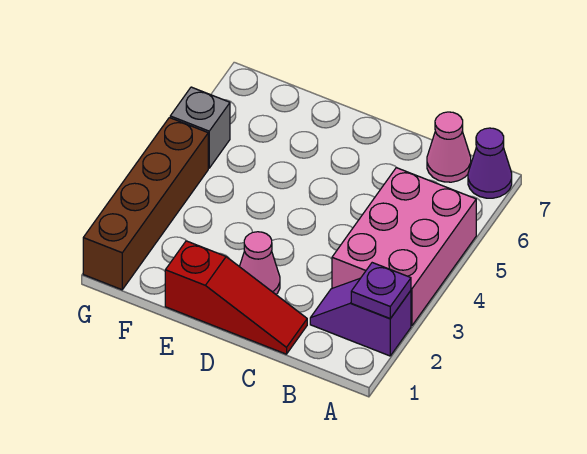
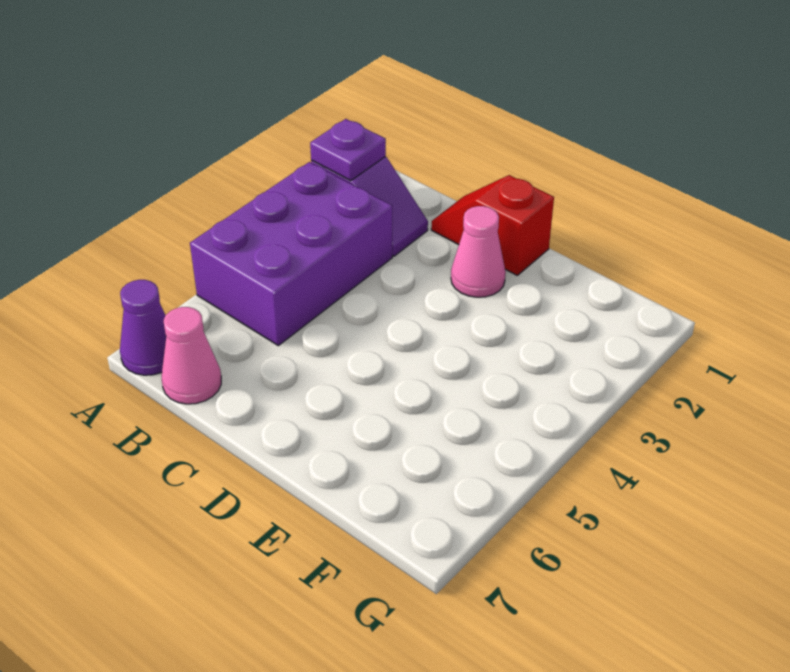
pink brick A3:B5 level 1 -> purple brick A3:B5 level 1
red slope C1:E1 level 1 top E -> red slope C1:D1 level 1 top D
brown brick G1:G4 level 1 -> none
grey brick G5 level 1 -> none

